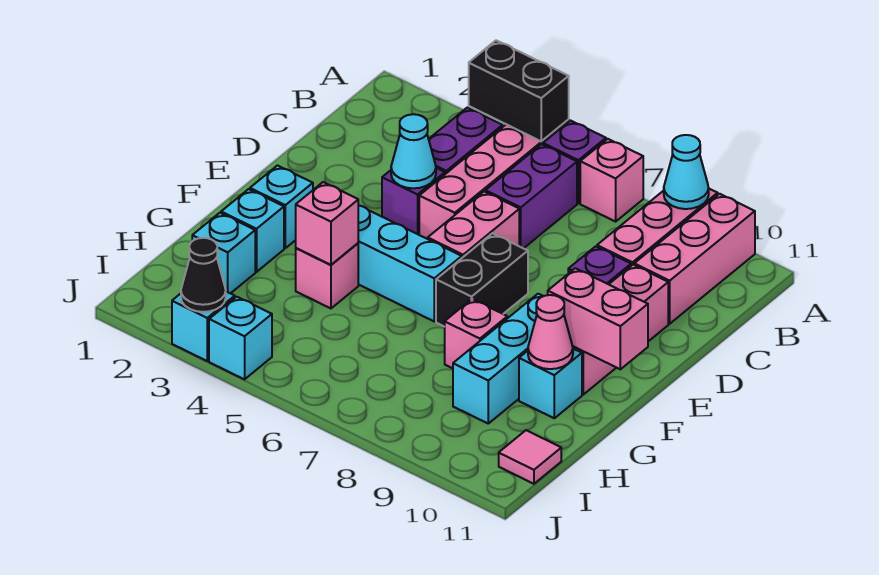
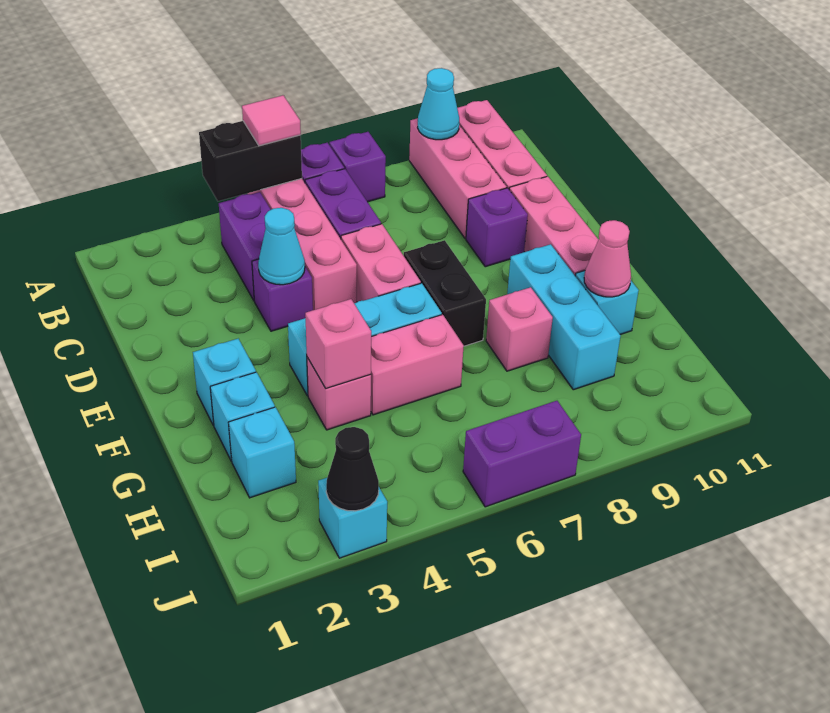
pink brick A7 level 1 -> purple brick A7 level 1
pink brick F10:F11 level 2 -> pink brick G5:G6 level 1
pink tile I11 level 1 -> pink tile A5 level 3
cyan brick J4 level 1 -> none
none -> purple brick J6:J7 level 1

